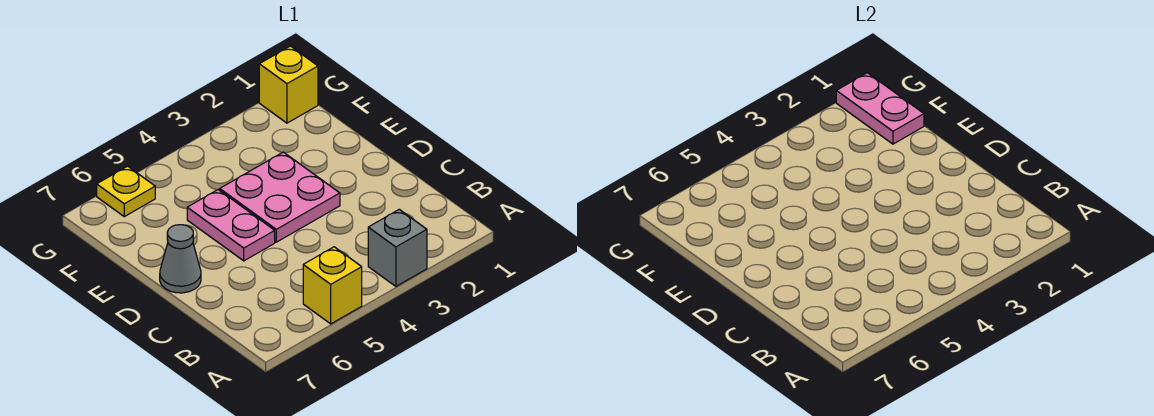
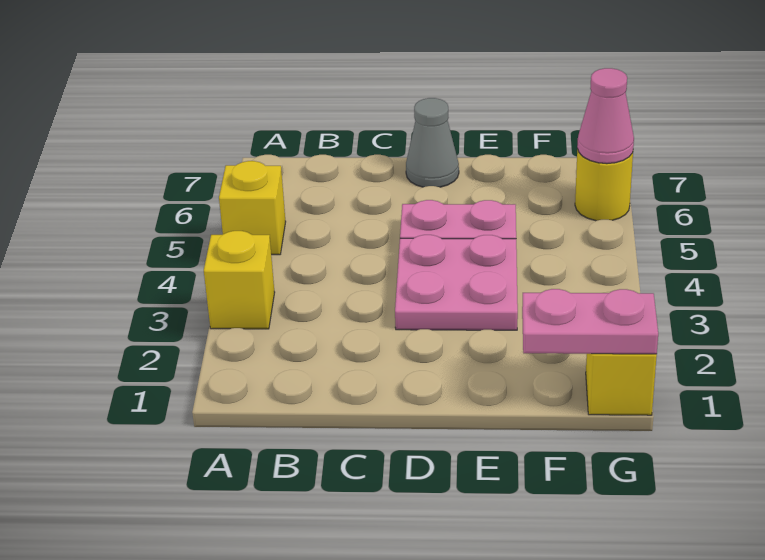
grey brick A3 level 1 -> yellow brick A3 level 1
yellow plate G6 level 1 -> yellow round brick G6 level 1
none -> pink cone G6 level 2

